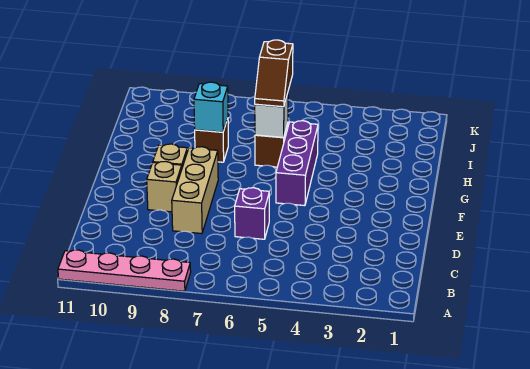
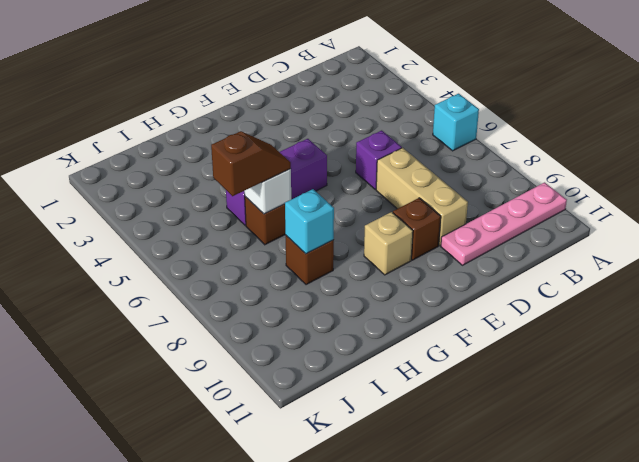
none -> cyan brick A6 level 1
pink plate A8:A11 level 1 -> pink plate A10:D10 level 1
tan brick D8:F8 level 1 -> tan brick D7:D9 level 1
tan brick E9 level 1 -> brown brick E9 level 1

